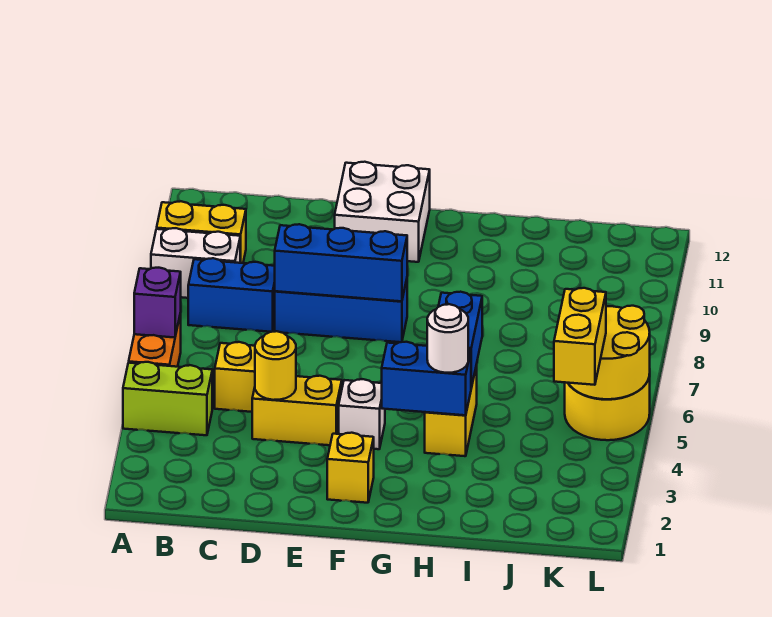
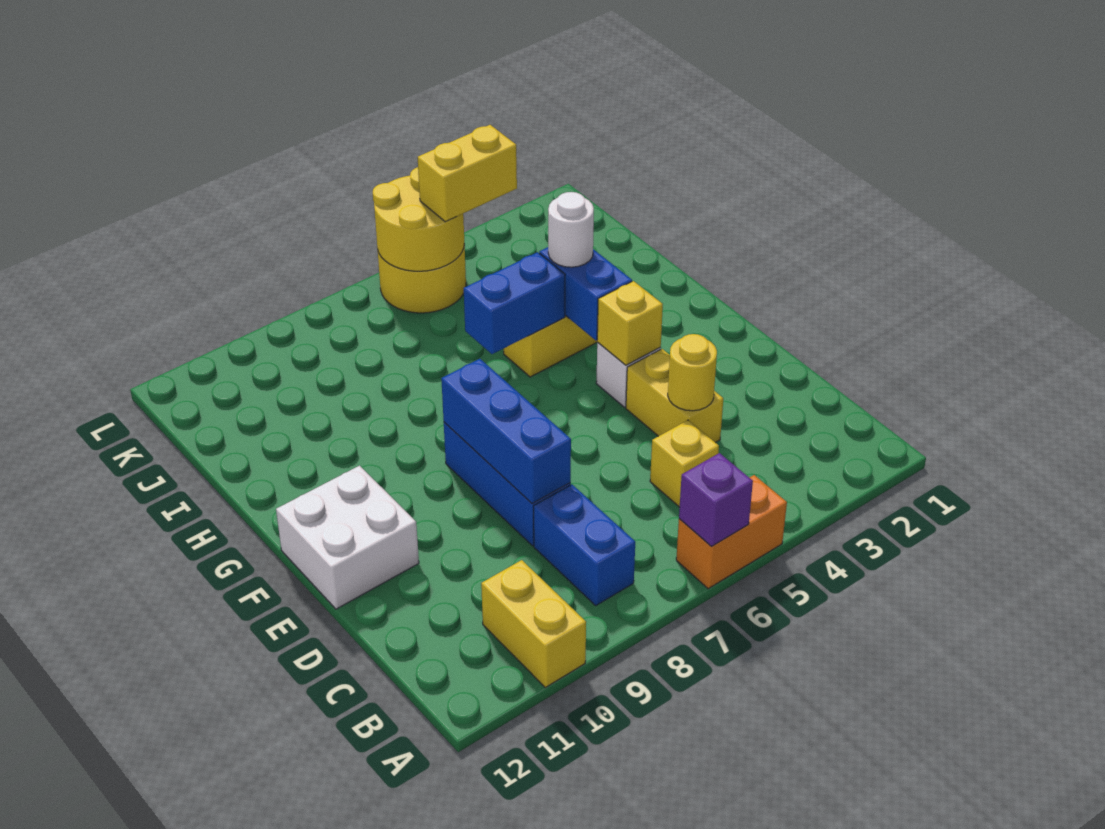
lime brick A4:B4 level 1 -> none
white brick A9:B9 level 1 -> none
yellow brick F2 level 1 -> yellow brick F4 level 2

